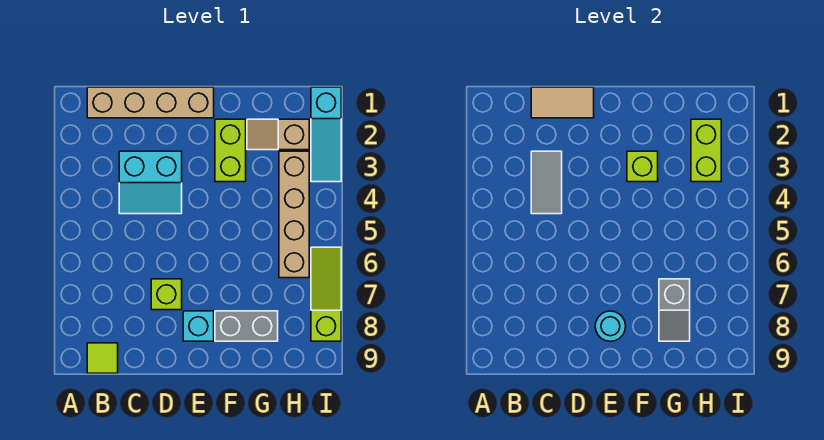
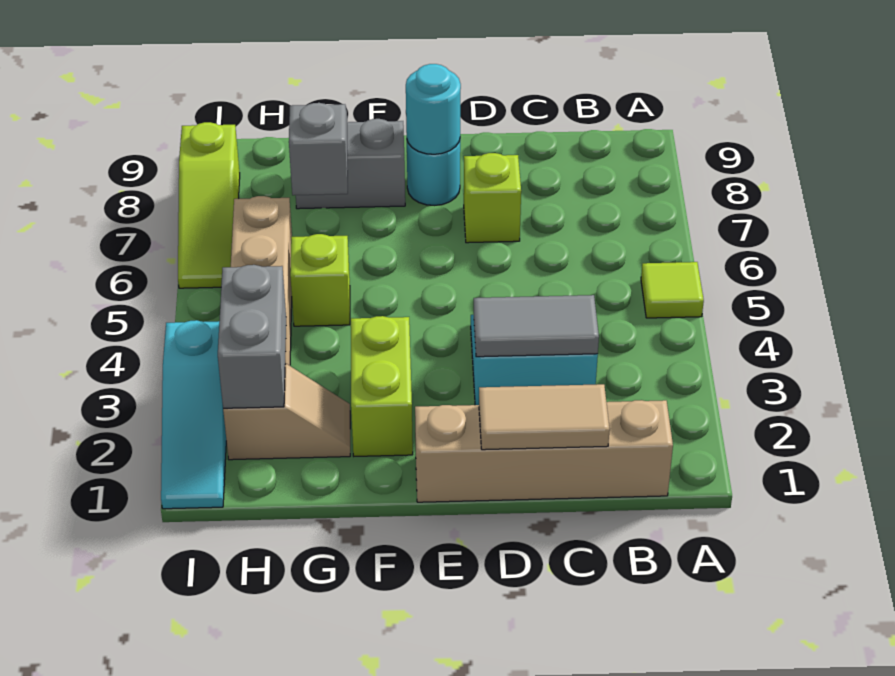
lime tile B9 level 1 -> lime tile A5 level 1
grey tile C3:C4 level 2 -> grey tile C3:D3 level 2
cyan brick E8 level 1 -> cyan round brick E8 level 1
lime brick F3 level 2 -> lime brick G5 level 1
lime brick H2:H3 level 2 -> grey brick H2:H3 level 2
cyan slope I1:I3 level 1 top 1 -> cyan slope I1:I3 level 1 top 3

